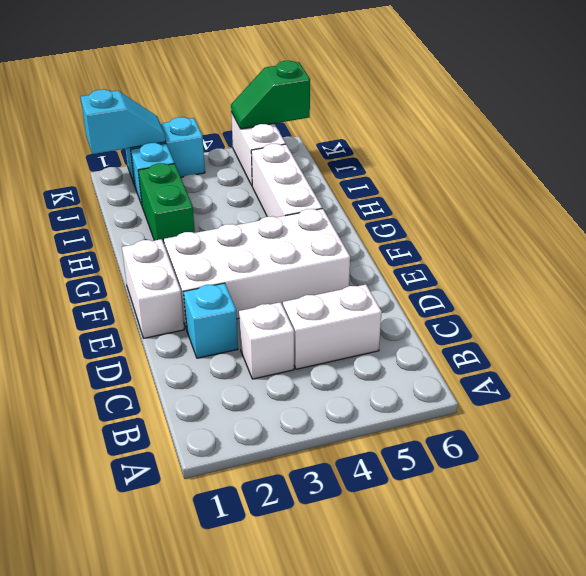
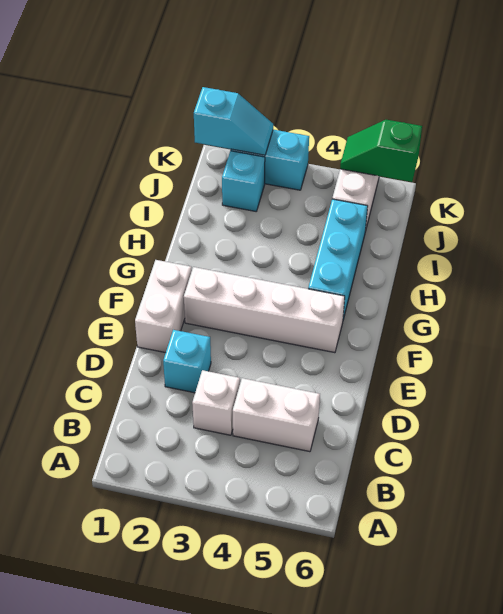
white brick E2:F5 level 1 -> white brick F2:F5 level 1
white brick G5:I5 level 1 -> cyan brick G5:I5 level 1
green brick H2:I2 level 1 -> none

